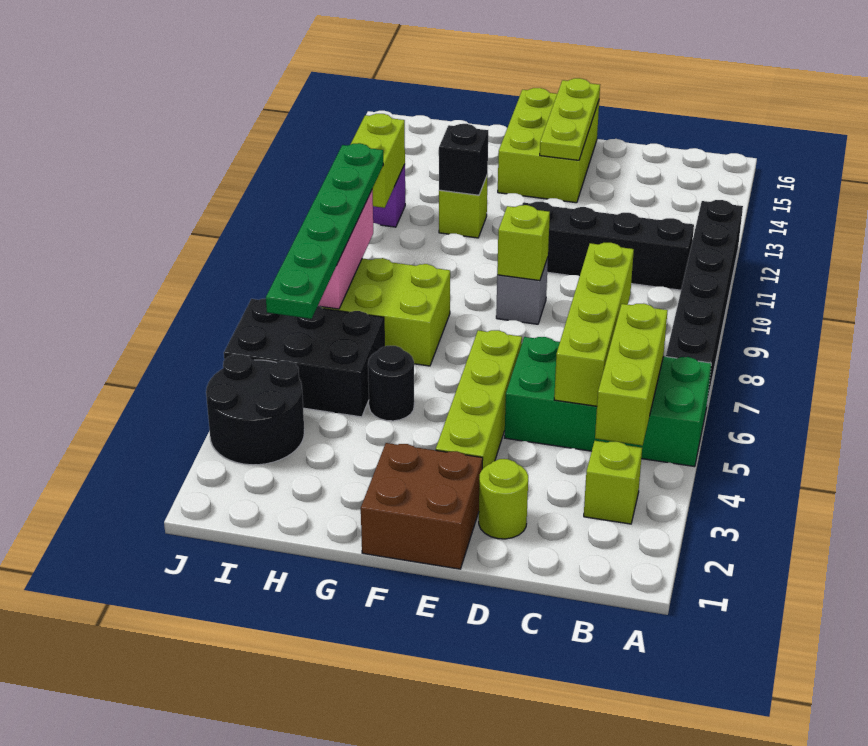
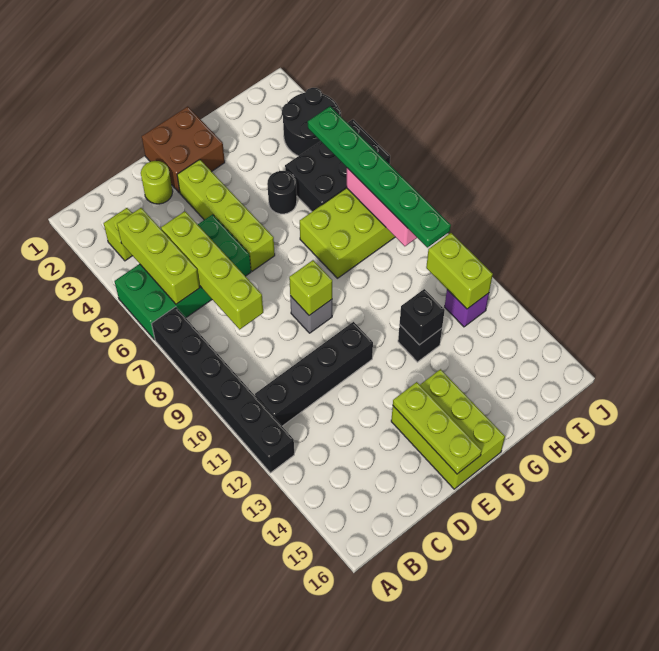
lime brick G12 level 1 -> black brick G12 level 1

